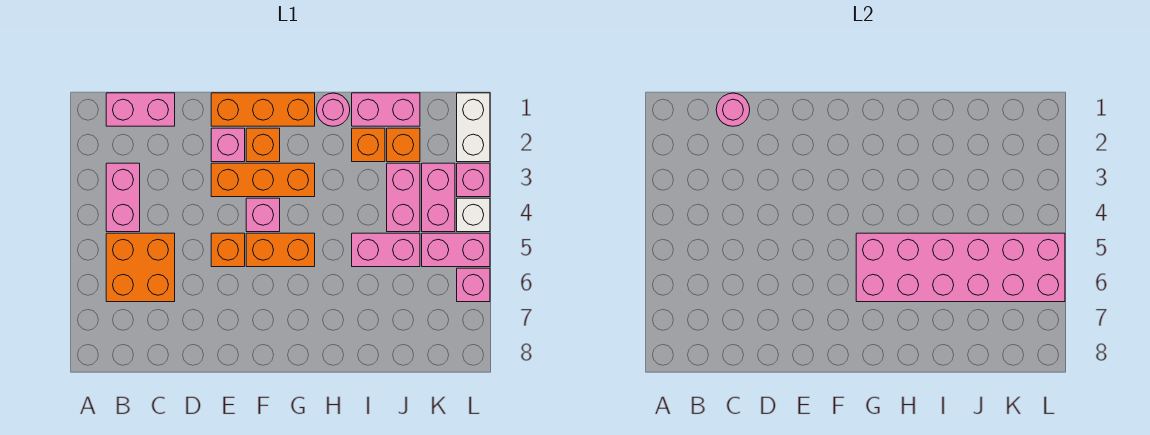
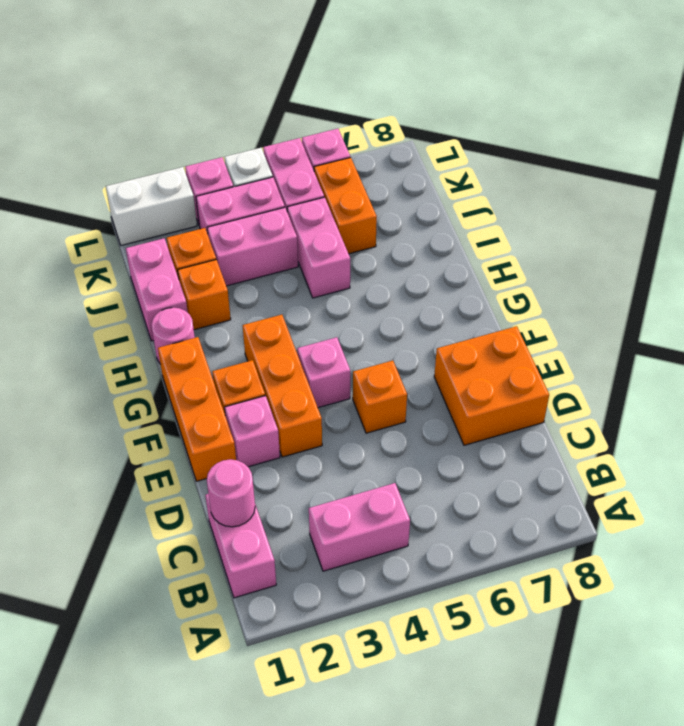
orange brick B5:C6 level 1 -> orange brick D7:E8 level 1
orange brick F5:G5 level 1 -> orange brick J6:K6 level 1
pink brick G5:L6 level 2 -> none

